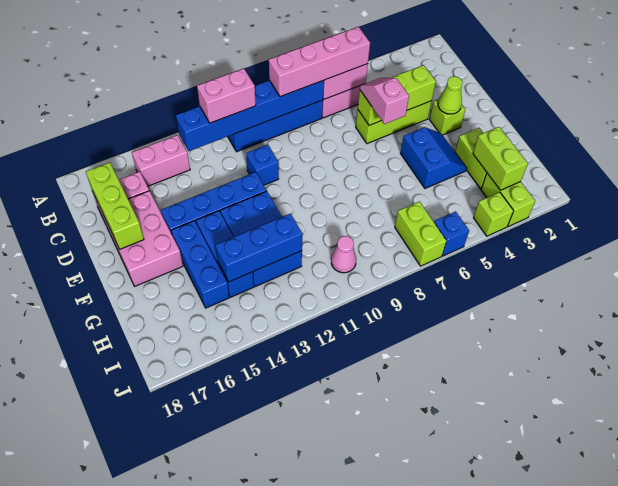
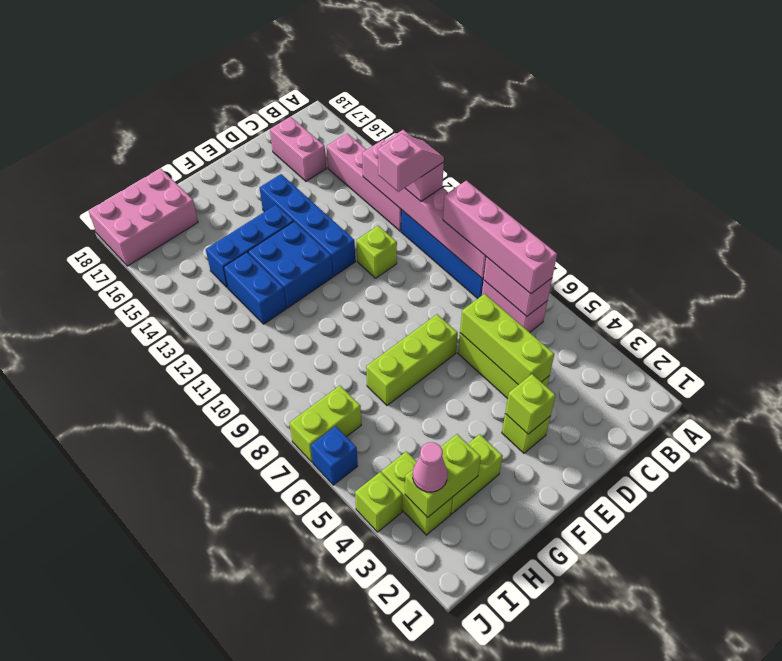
blue brick B8:B13 level 2 -> pink brick B8:B13 level 2
pink brick B14:B15 level 1 -> pink brick B12:B15 level 1
lime brick C17:E17 level 2 -> lime brick E7:G7 level 1
pink slope D6:E6 level 3 top E -> pink slope B11:C11 level 4 top C
blue brick D11 level 1 -> lime brick D11 level 1
pink brick D16:F17 level 1 -> pink brick H17:J18 level 1
lime cone E3 level 2 -> lime brick E3 level 2
blue slope F4:G5 level 1 top 5 -> none
blue brick F15:H15 level 1 -> none
blue brick H12:H14 level 2 -> none
lime brick I3:J3 level 1 -> lime brick I3:I4 level 1
pink cone I10 level 1 -> pink cone I3 level 3

